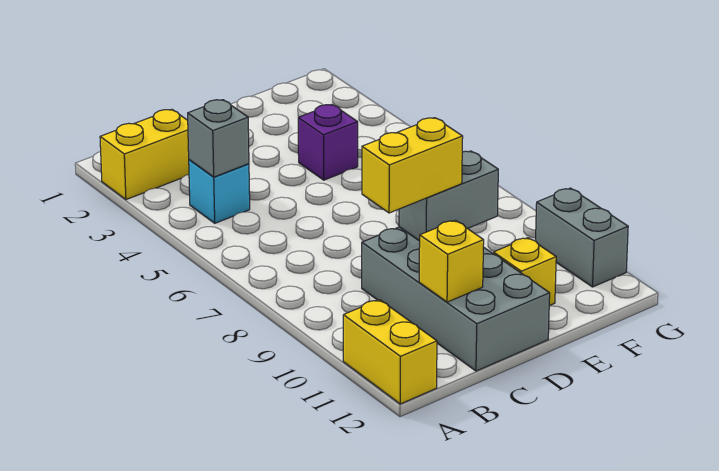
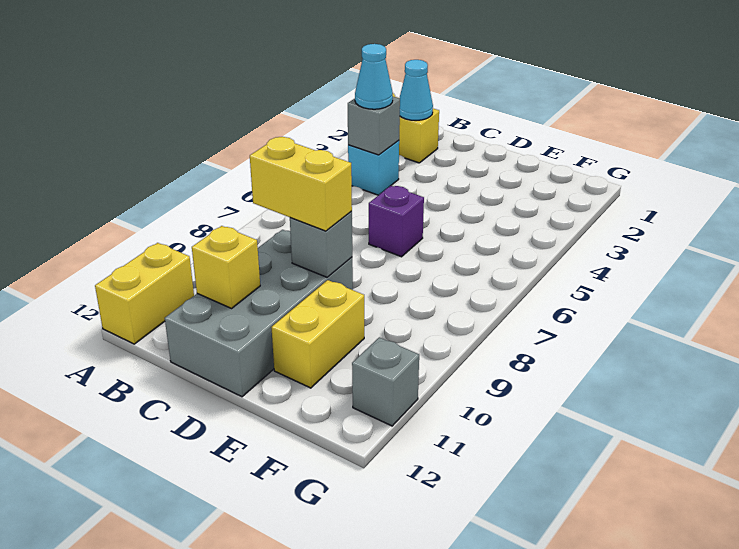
none -> cyan cone B2 level 2
none -> cyan cone B4 level 3
grey brick D9:E9 level 2 -> grey brick D9 level 2
purple brick E4 level 1 -> purple brick D6 level 1
yellow brick E11 level 1 -> yellow brick E10:E11 level 1
grey brick G10:G11 level 1 -> grey brick G11 level 1

